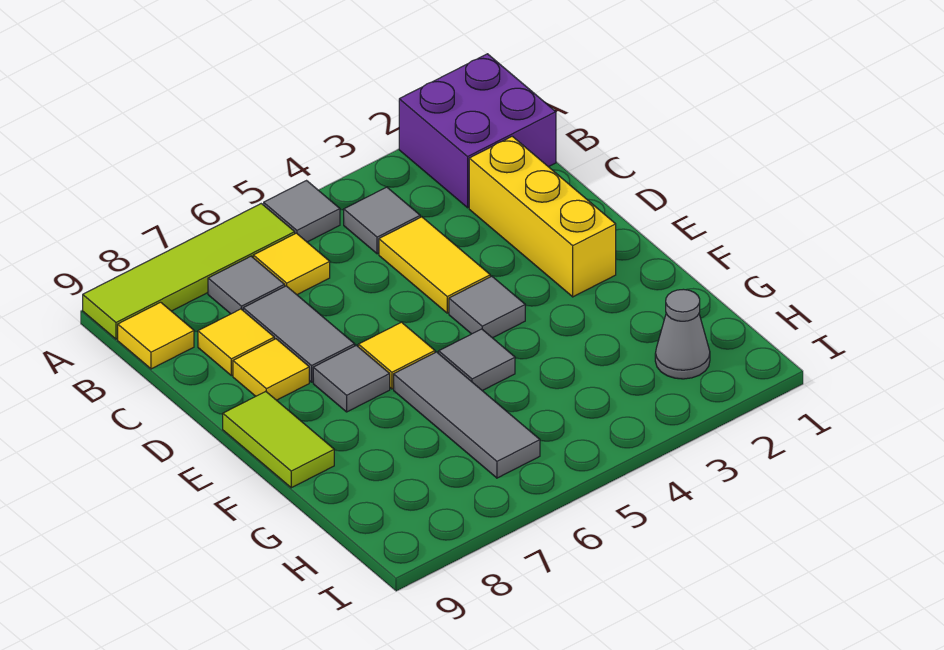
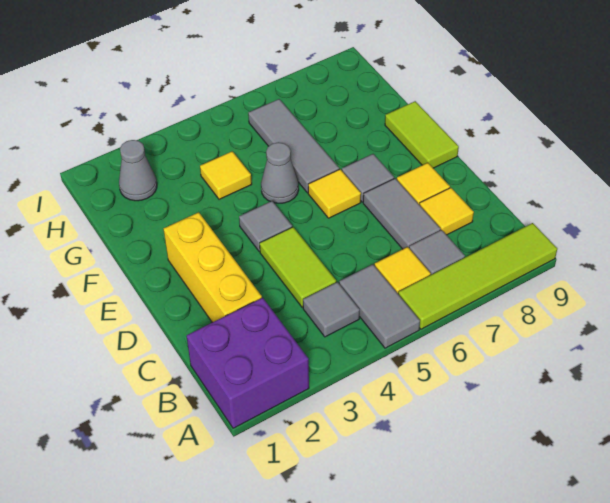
grey tile A5 level 1 -> grey tile A5:B5 level 1
yellow tile B9 level 1 -> yellow tile G4 level 1
yellow tile C4:D4 level 1 -> lime tile C4:D4 level 1
grey tile F5 level 1 -> grey cone F5 level 1

